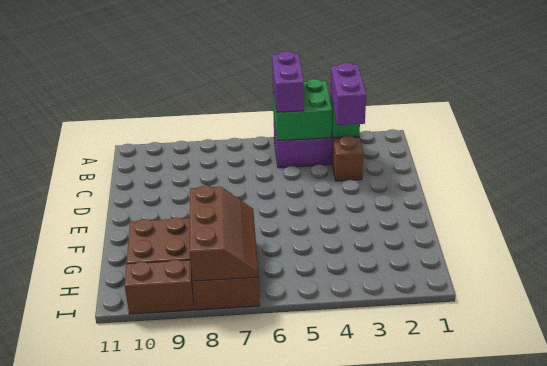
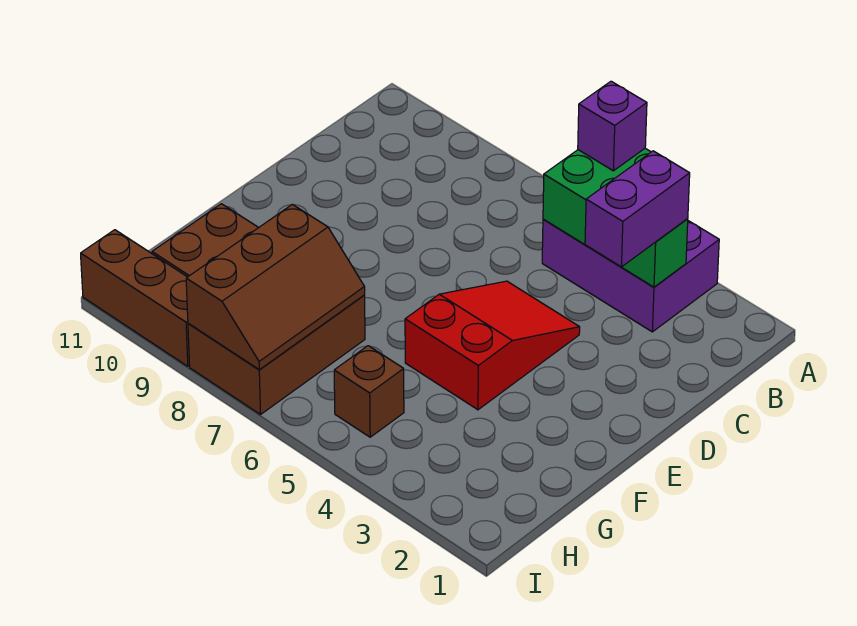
purple brick A5:B5 level 3 -> purple brick A5 level 3
brown brick C3 level 1 -> brown brick H5 level 1
none -> red slope D4:F5 level 1 top F
brown brick I9:I10 level 1 -> brown brick I9:I11 level 1

